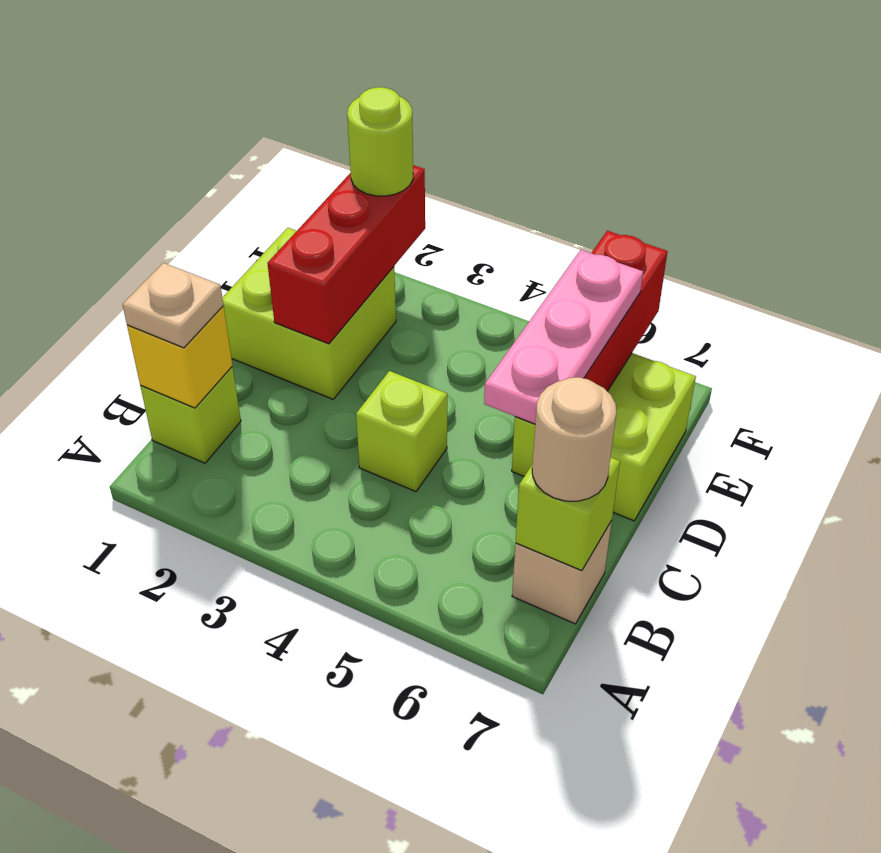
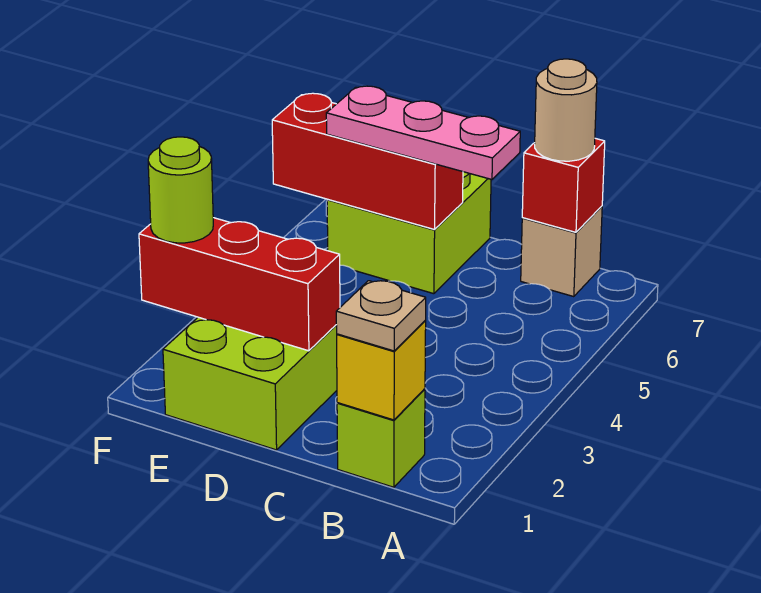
lime brick B7 level 2 -> red brick B7 level 2
lime brick C4 level 1 -> none

